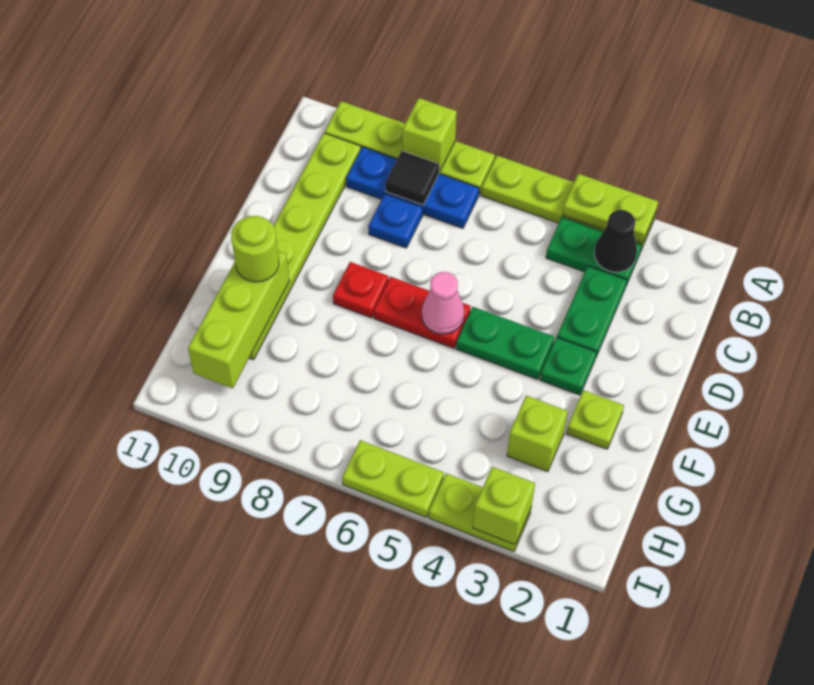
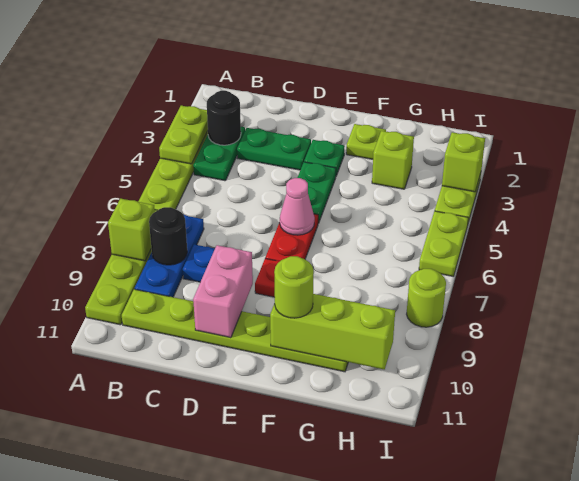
black cone B3 level 2 -> black round brick B3 level 2
black tile B8 level 2 -> black round brick B8 level 2
none -> pink brick D9:D10 level 2
none -> lime round brick I8 level 1

